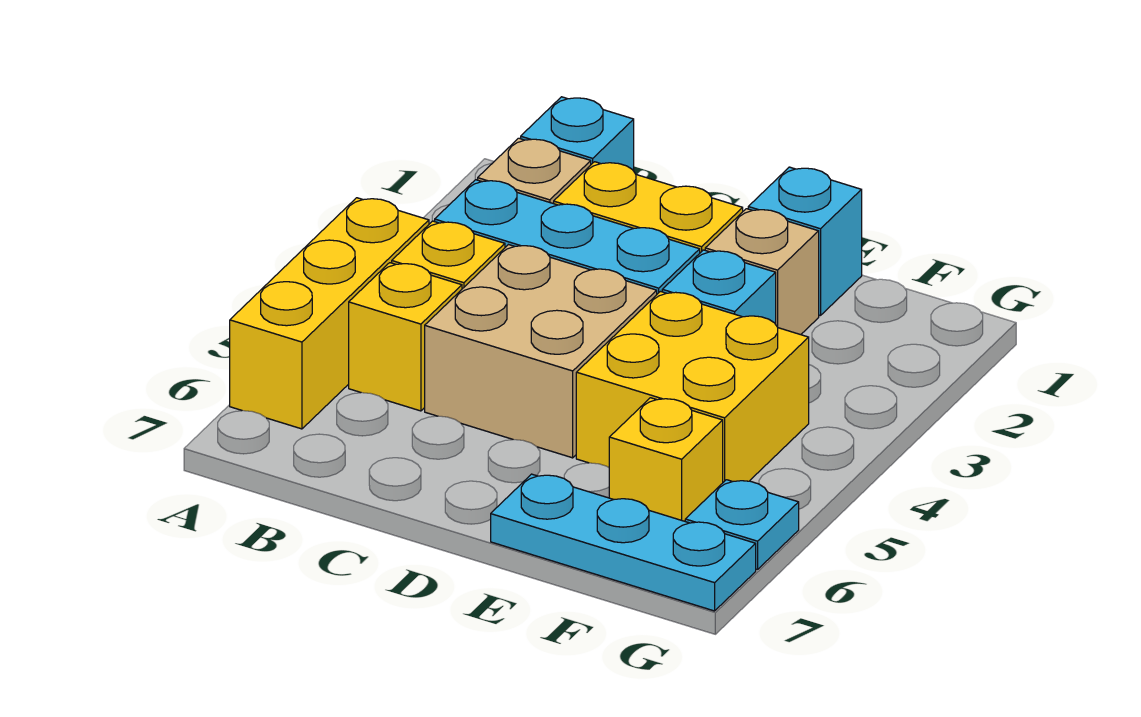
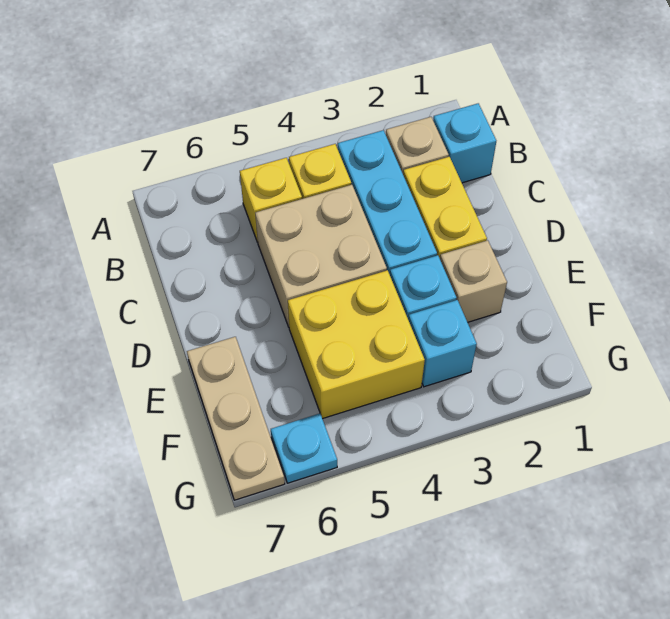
yellow brick A4:A6 level 1 -> none
cyan brick E1 level 1 -> cyan brick F3 level 1
cyan plate E7:G7 level 1 -> tan plate E7:G7 level 1
yellow brick F6 level 1 -> none

